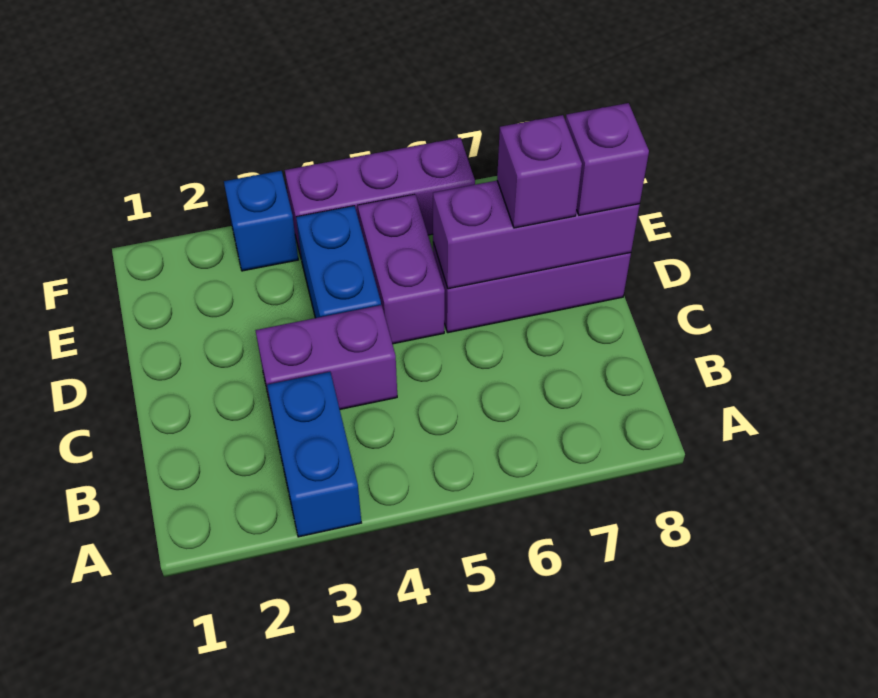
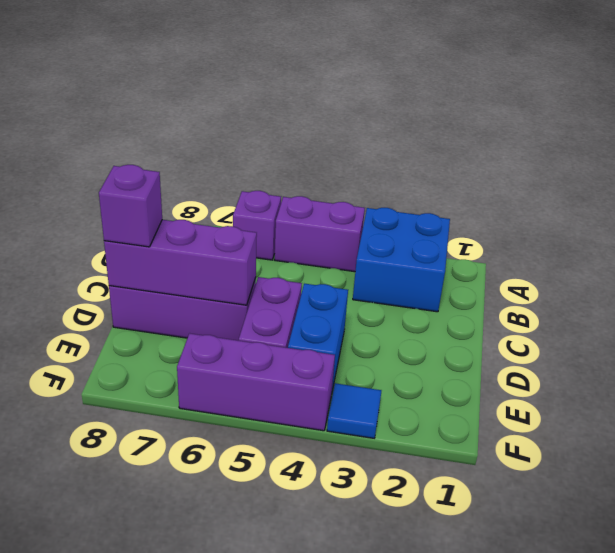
blue brick A3:B3 level 1 -> blue brick A2:B3 level 1
purple brick C3:C4 level 1 -> purple brick A4:A5 level 1
purple brick D7 level 3 -> purple brick A6 level 1
blue brick F3 level 1 -> blue tile F3 level 1

